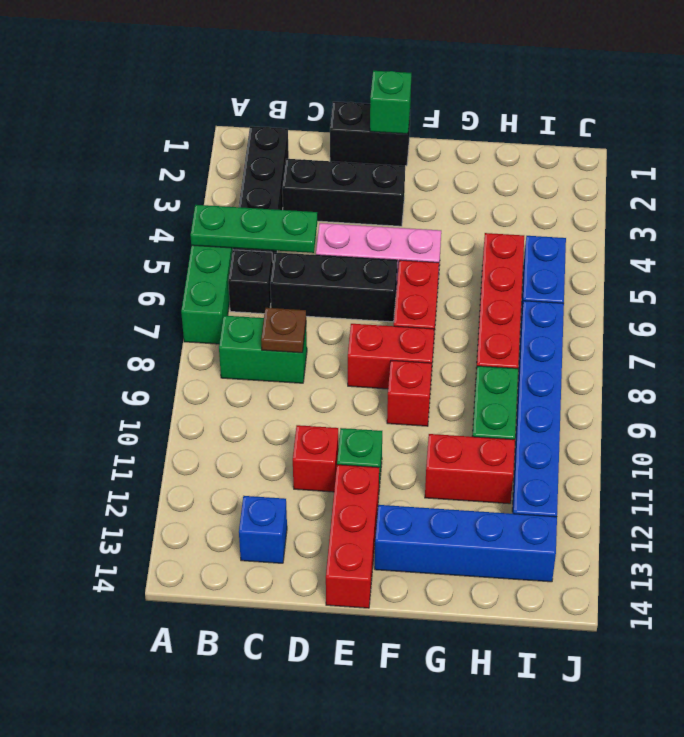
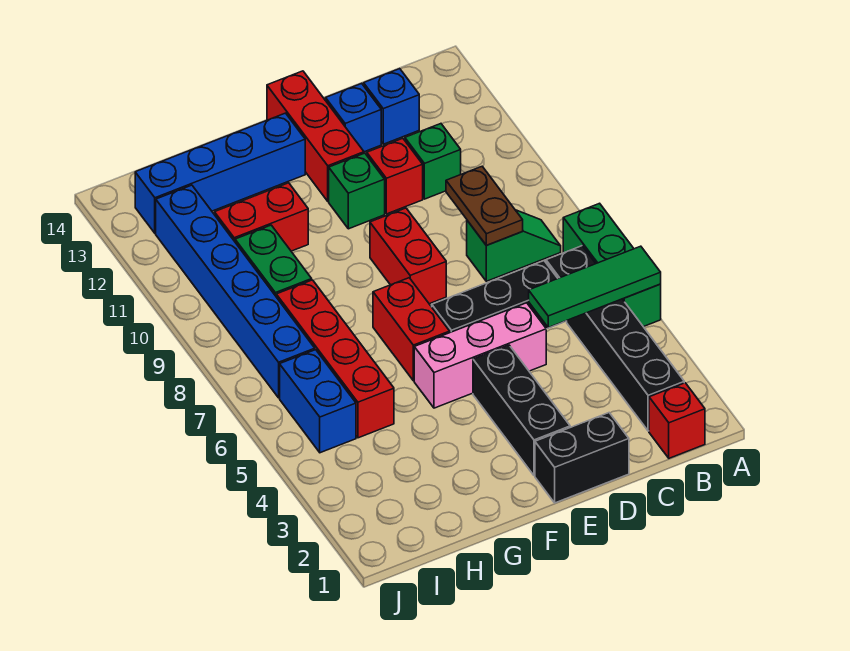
green plate A5:C5 level 2 -> green tile A5:C5 level 2
green brick B8:C8 level 1 -> green slope B8:C8 level 1 top C
black brick C3:E3 level 1 -> black brick E2:E4 level 1
brown plate C8 level 2 -> brown plate C8:C9 level 2
none -> blue brick D13 level 1
green brick E1 level 2 -> green brick C11 level 1
red brick E8:F8 level 1 -> red brick E8:E9 level 1
red brick F9 level 1 -> red brick B1 level 1

